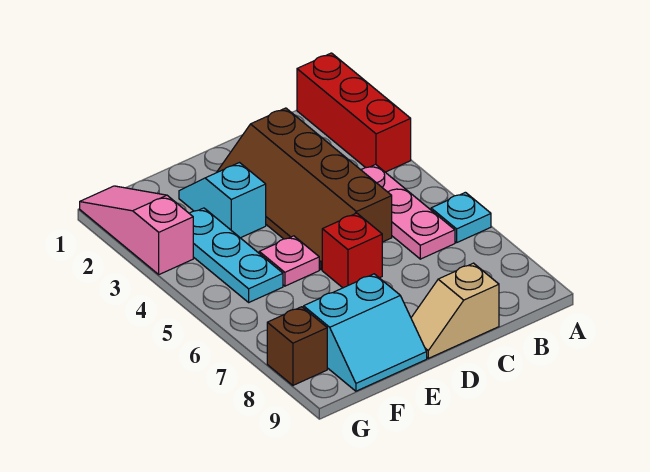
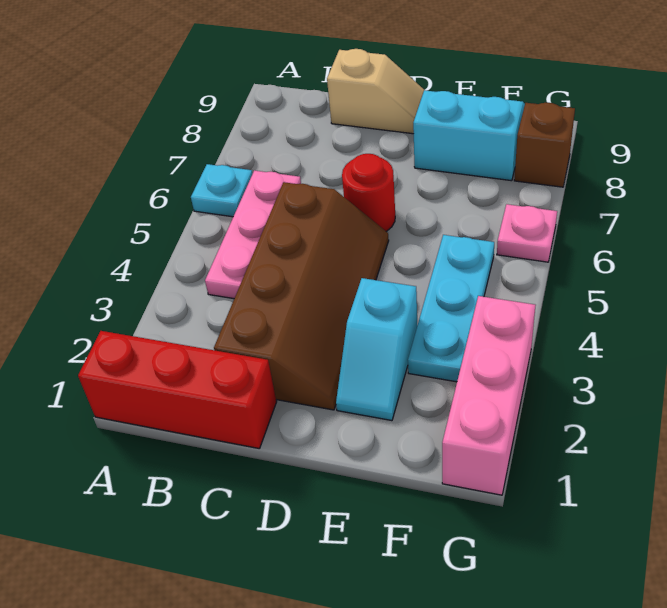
red brick A1:A3 level 1 -> red brick A1:C1 level 1
red brick D6 level 1 -> red round brick D6 level 1
pink plate E5 level 1 -> pink plate G6 level 1
pink slope G1:G3 level 1 top 3 -> pink brick G1:G3 level 1

